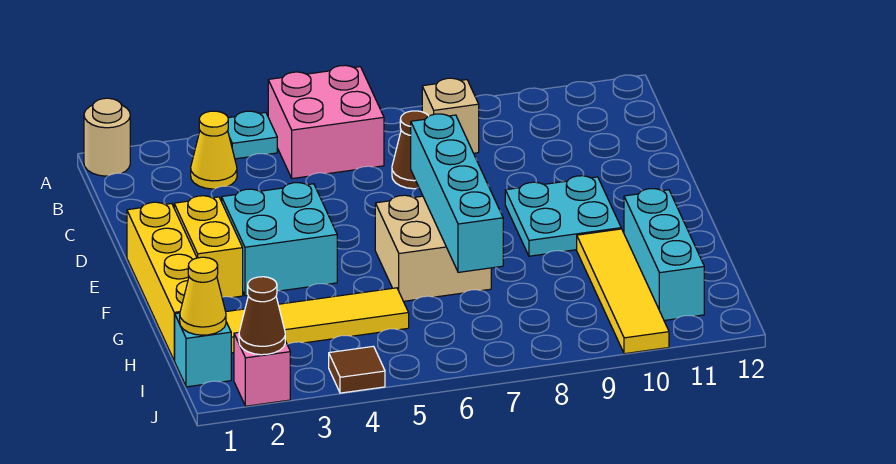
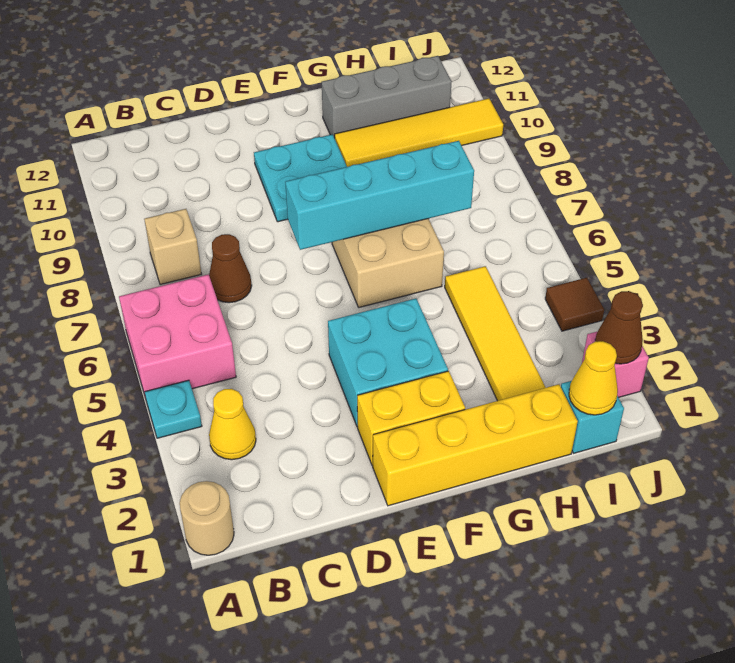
cyan brick G11:I11 level 1 -> grey brick G11:I11 level 1

